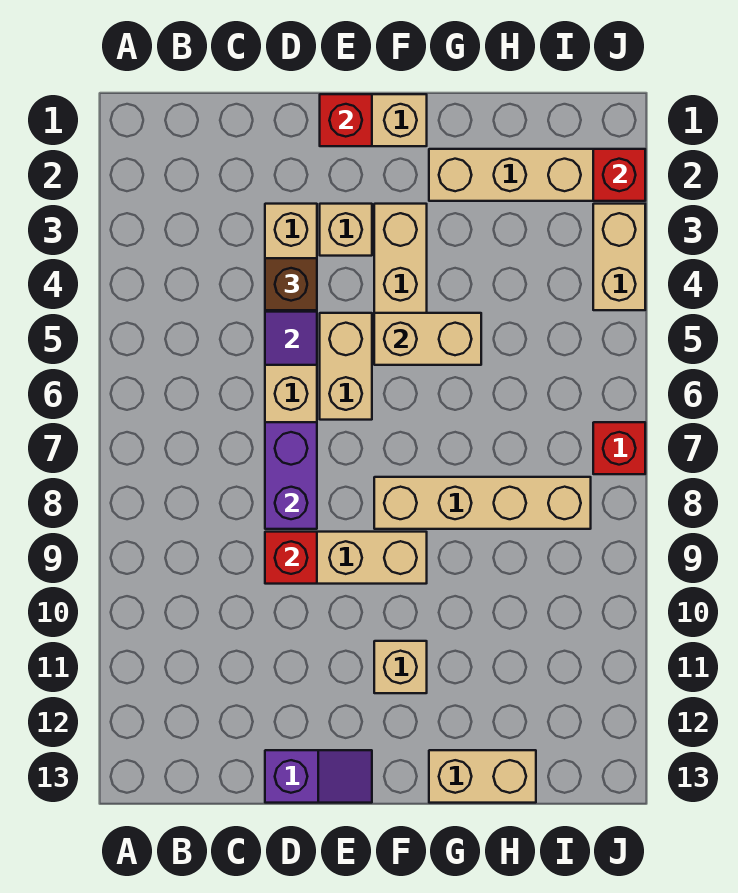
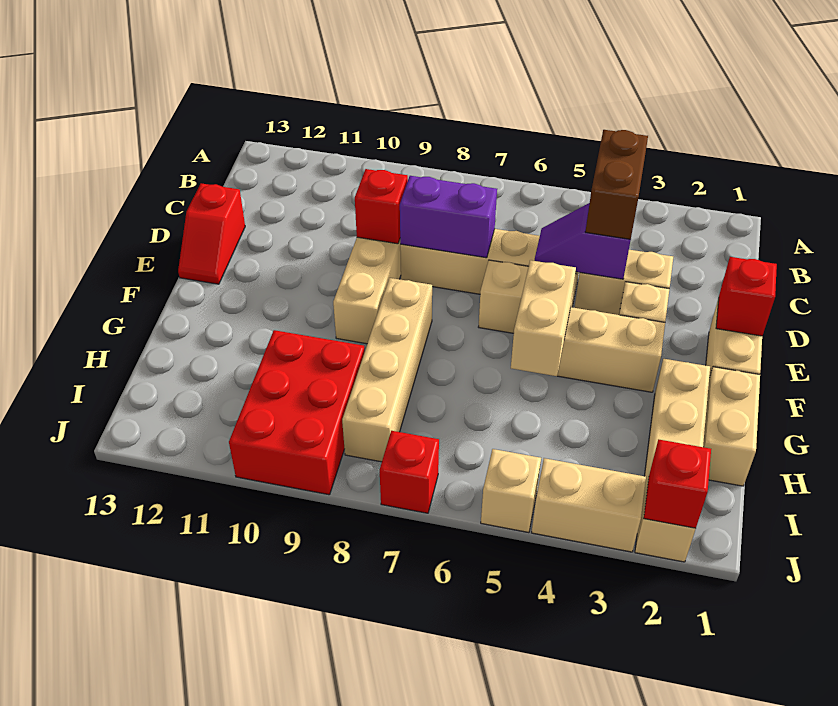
brown brick D4 level 3 -> brown brick C4:D4 level 3
purple slope D13:E13 level 1 top D -> red slope D13:E13 level 1 top D
tan brick F11 level 1 -> tan brick J5 level 1
tan brick G13:H13 level 1 -> tan brick G1:H1 level 1
none -> red brick H9:J10 level 1

